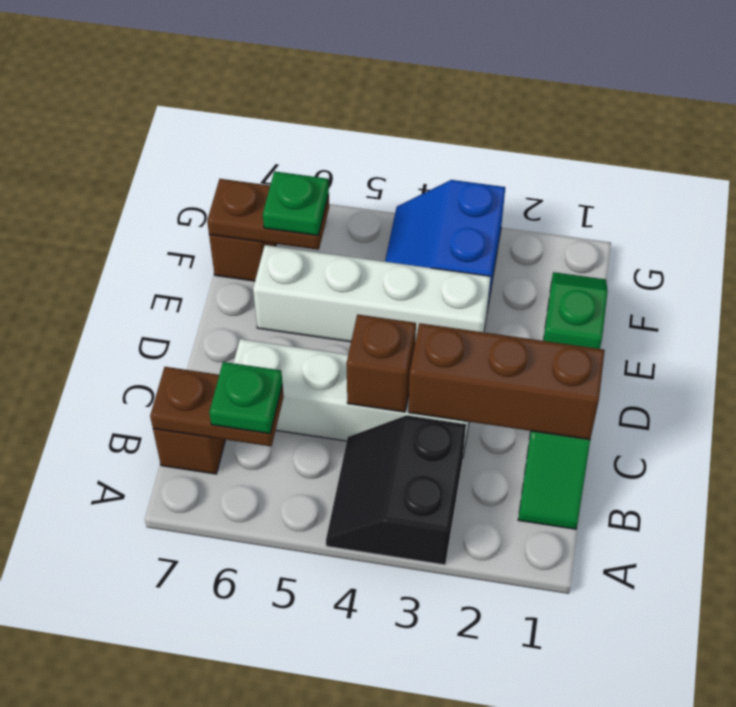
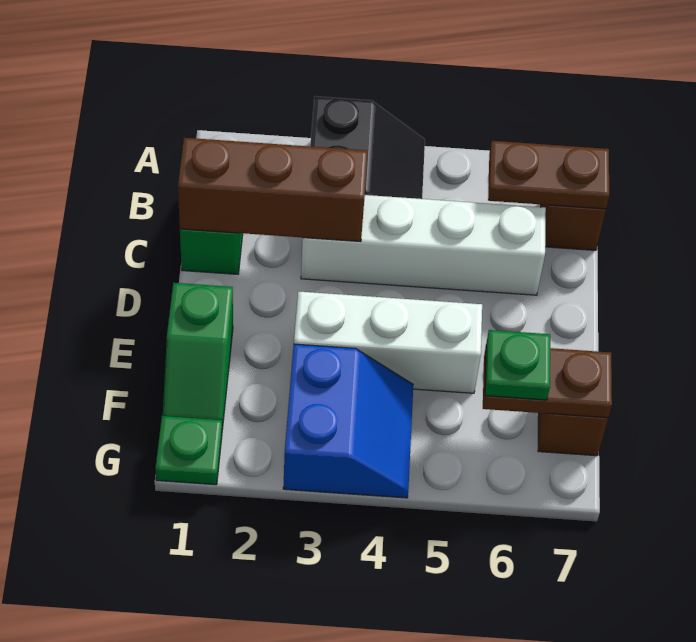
green plate B6 level 3 -> green plate G1 level 1
brown brick C4 level 2 -> none
white brick E3:E6 level 1 -> white brick E3:E5 level 1

